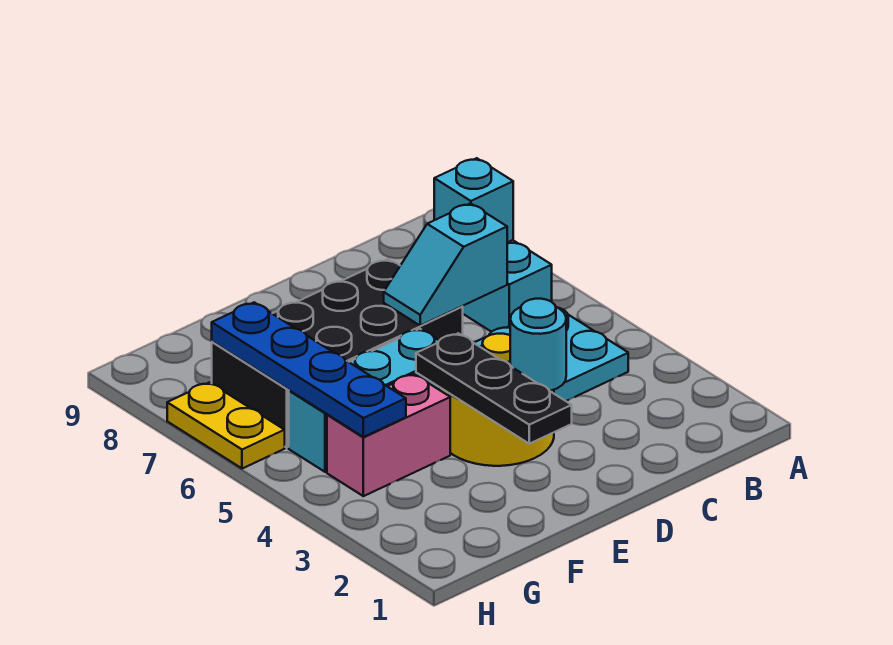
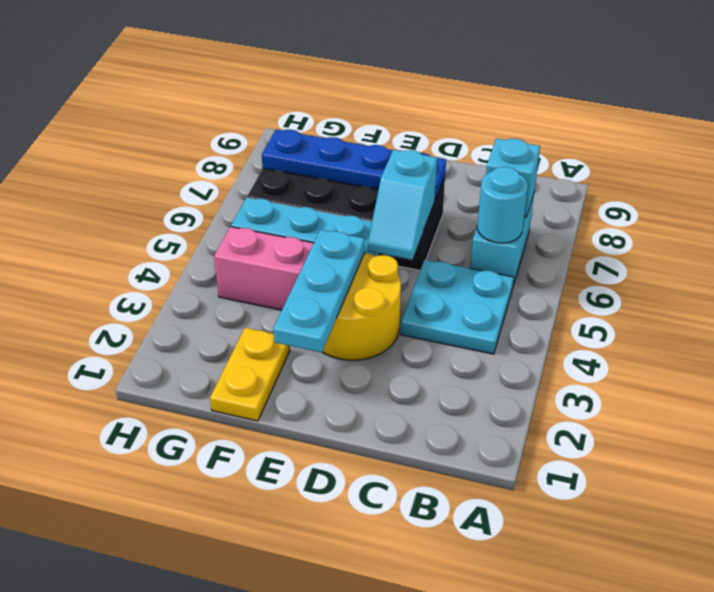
cyan slope C6:D6 level 2 top C -> cyan slope D5:D6 level 2 top 6
cyan round brick D3 level 2 -> cyan round brick B6 level 2
black plate E2:E4 level 2 -> cyan plate E2:E4 level 2
blue plate G4:G7 level 2 -> blue plate D7:G7 level 2
yellow plate H6:H7 level 1 -> yellow plate F1:F2 level 1

